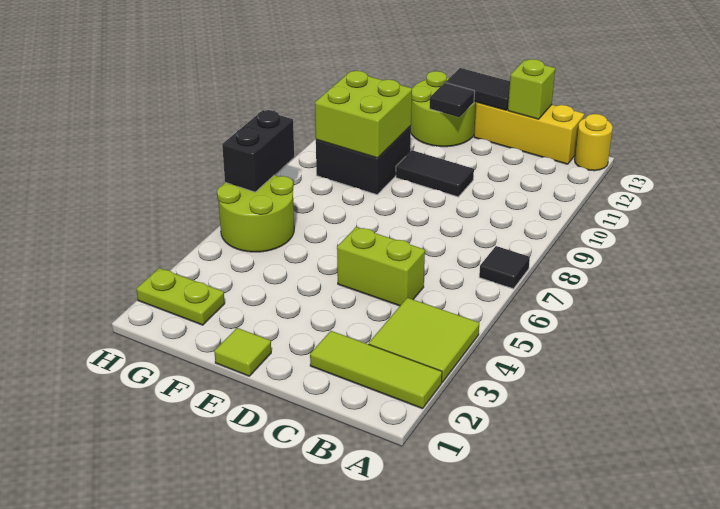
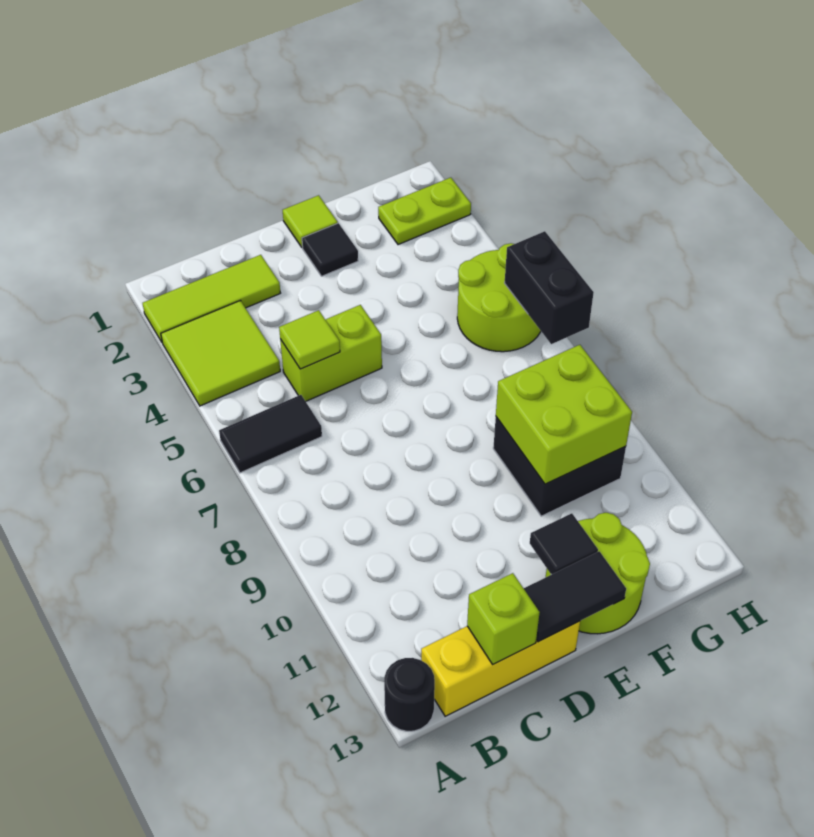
black tile A7 level 1 -> black tile E2 level 1
yellow round brick A13 level 1 -> black round brick A13 level 1
none -> lime tile C5 level 2
black tile D10:E10 level 1 -> black tile A6:B6 level 1

